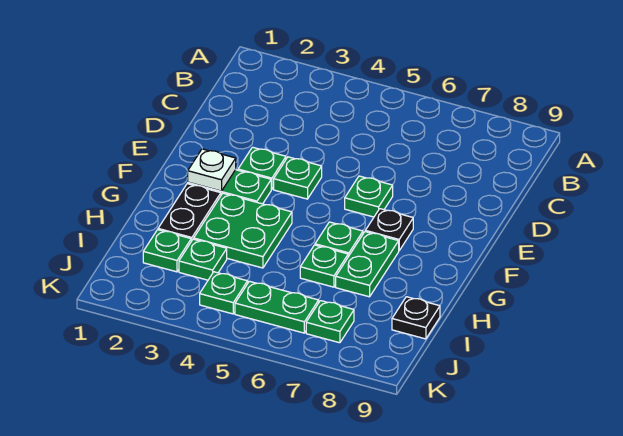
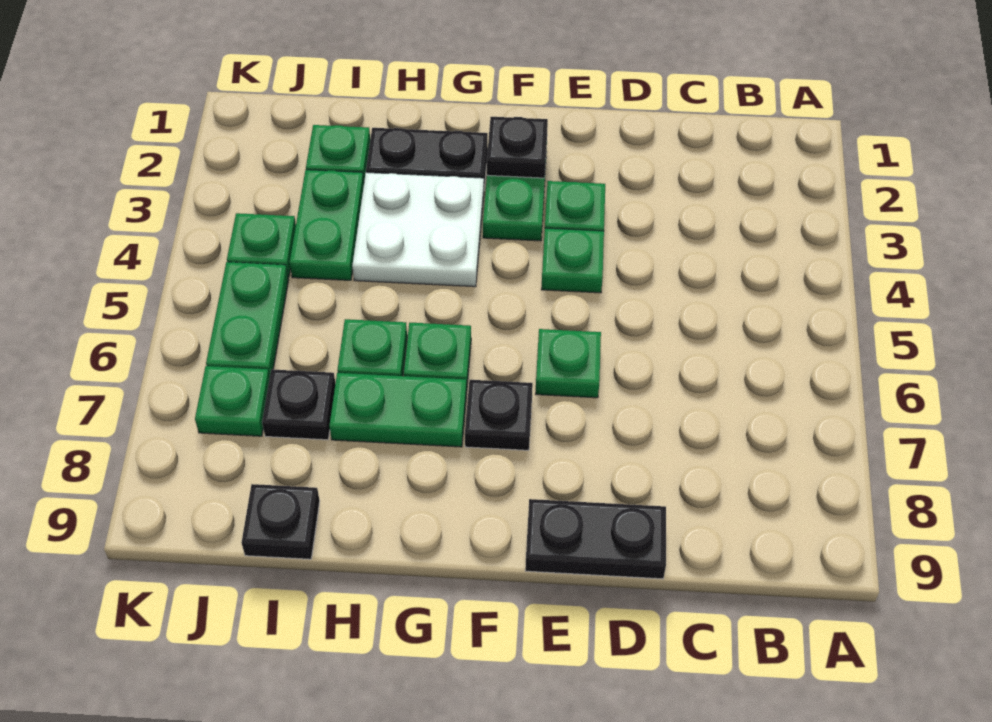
none -> black plate D9:E9 level 1
white plate F2 level 2 -> black plate F2 level 2
green plate G3:H4 level 1 -> white plate G3:H4 level 1
green plate I3 level 1 -> green plate I3:I4 level 1
none -> black plate I7 level 1

